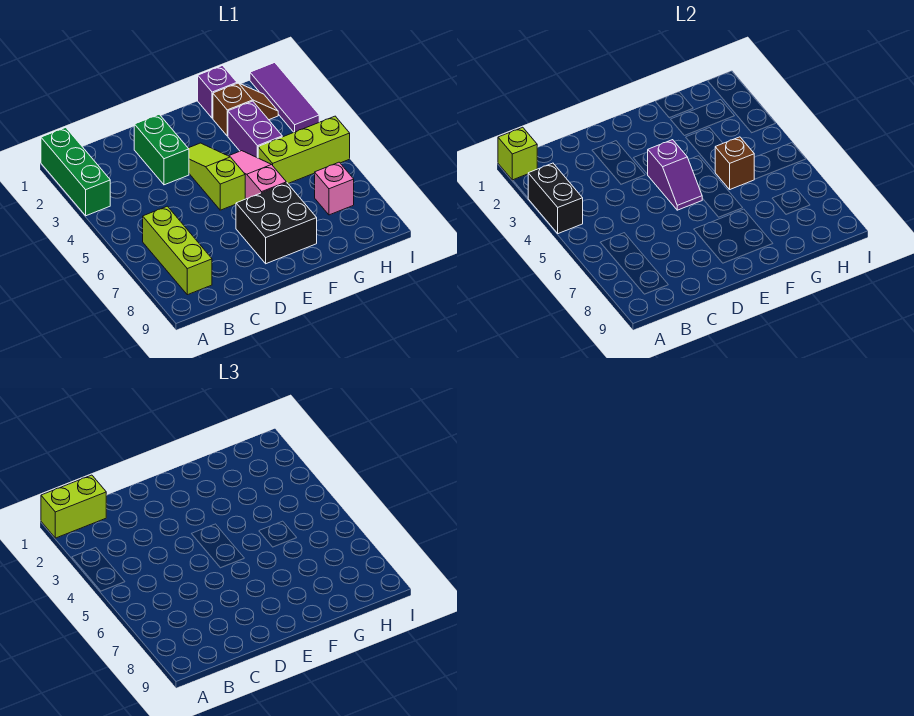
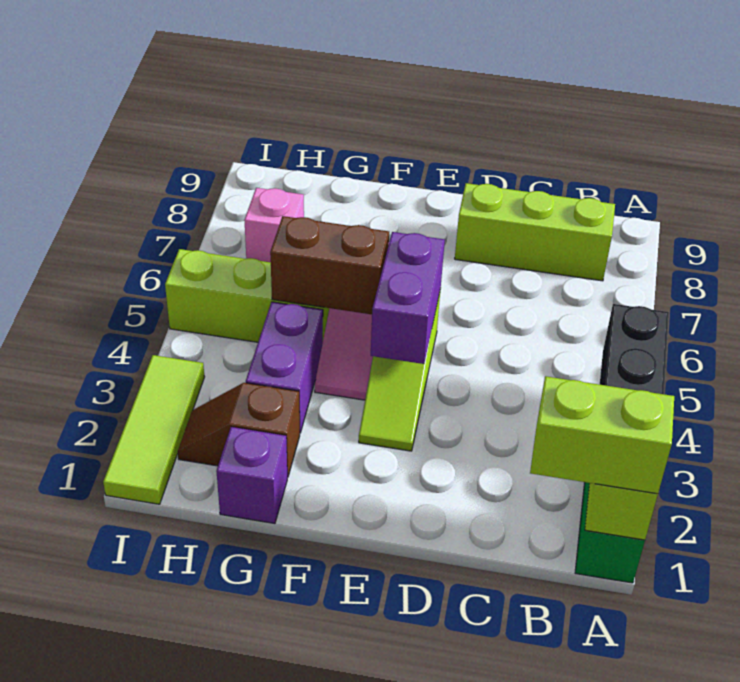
lime brick B6:B8 level 1 -> lime brick B8:D8 level 1
green brick D2:D3 level 1 -> none
purple slope E4:E5 level 2 top 4 -> purple brick E4:E5 level 2
black brick E7:F8 level 1 -> none
brown brick G5 level 2 -> brown brick F5:G5 level 2
purple tile I1:I3 level 1 -> lime tile I1:I3 level 1

